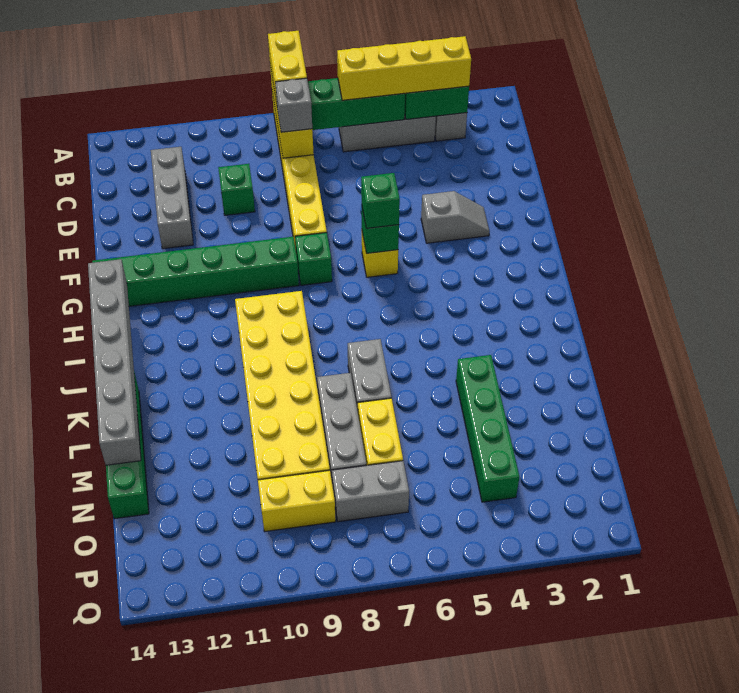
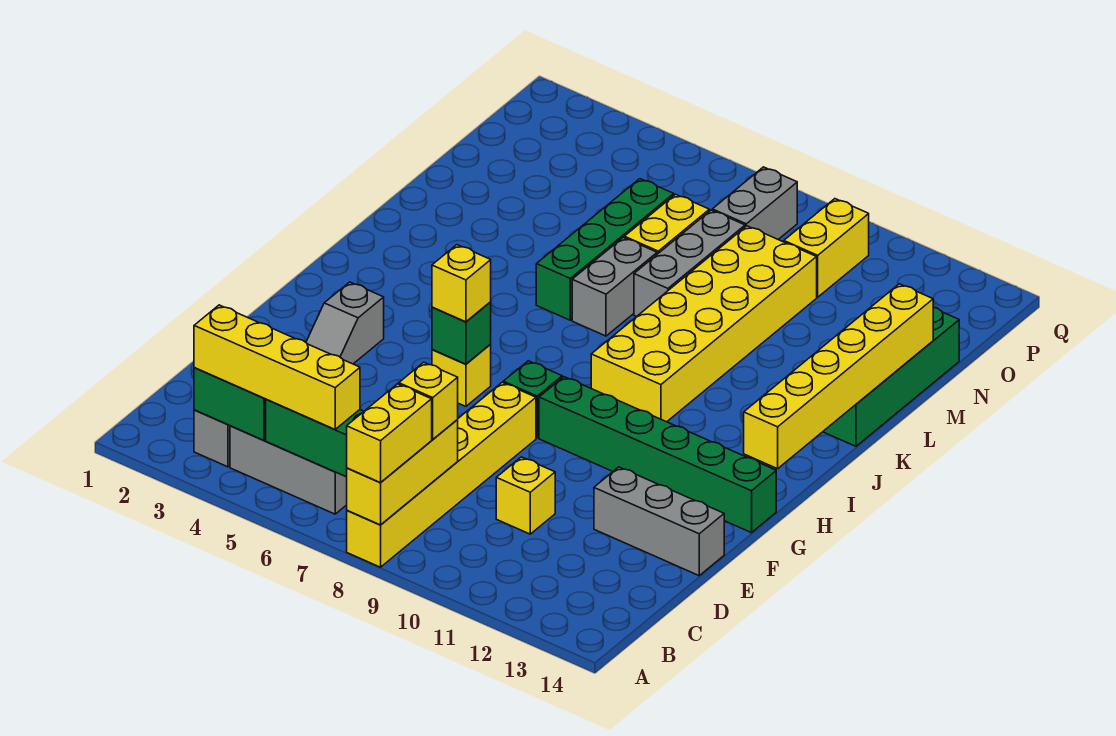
grey brick C8 level 3 -> yellow brick C8 level 3
grey brick C12:E12 level 1 -> grey brick E12:E14 level 1
green brick D10 level 1 -> yellow brick D10 level 1
grey slope F3:F4 level 1 top 4 -> grey slope F3:G3 level 1 top G
green brick G6 level 3 -> yellow brick G6 level 3
grey brick H14:M14 level 2 -> yellow brick H14:M14 level 2
green brick L4:O4 level 1 -> green brick K6:N6 level 1
grey brick O7:O8 level 1 -> grey brick O8:P8 level 1
yellow brick O9:O10 level 1 -> yellow brick O10:P10 level 1

